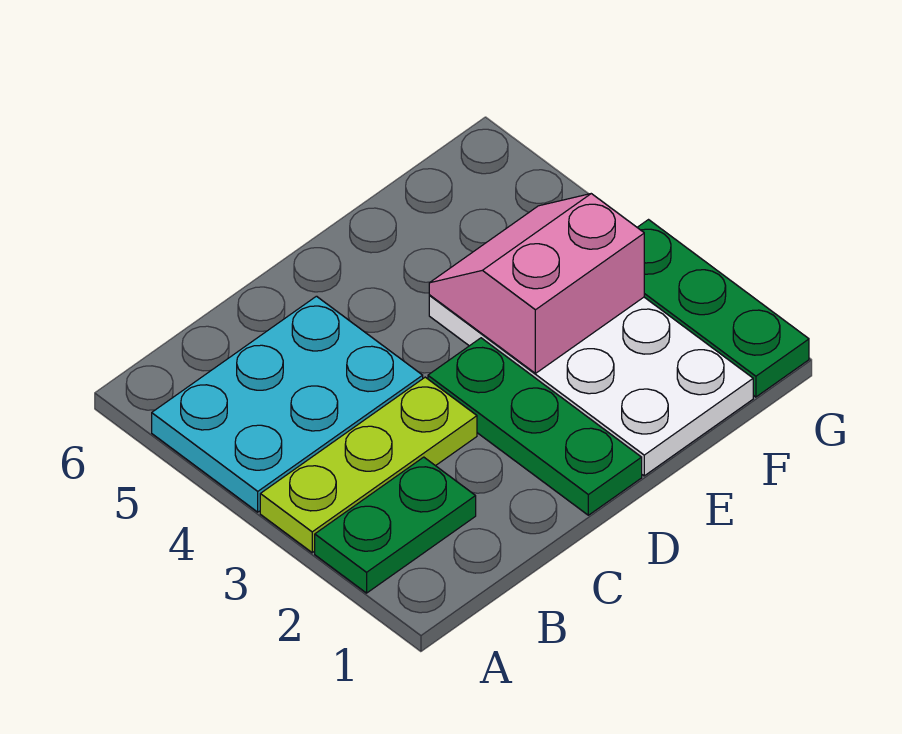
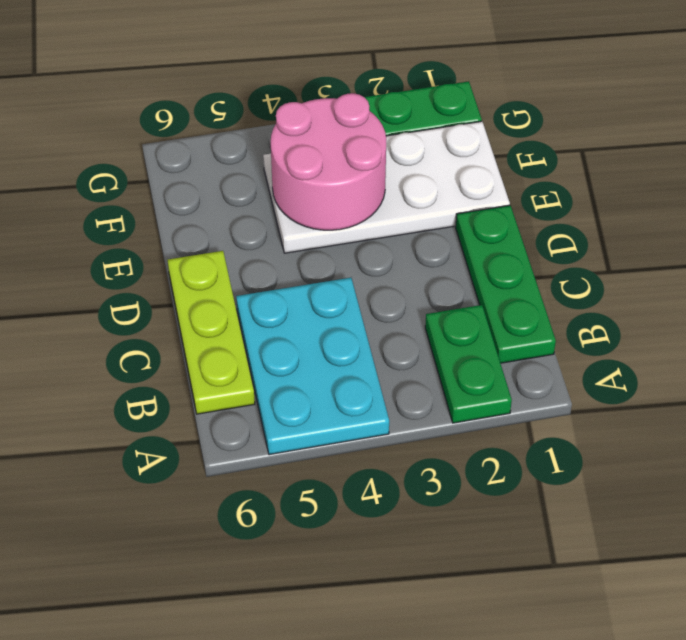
lime plate A3:C3 level 1 -> lime plate B6:D6 level 1
green plate D1:D3 level 1 -> green plate B1:D1 level 1
pink slope E3:F4 level 2 top 3 -> pink round brick E3:F4 level 2

